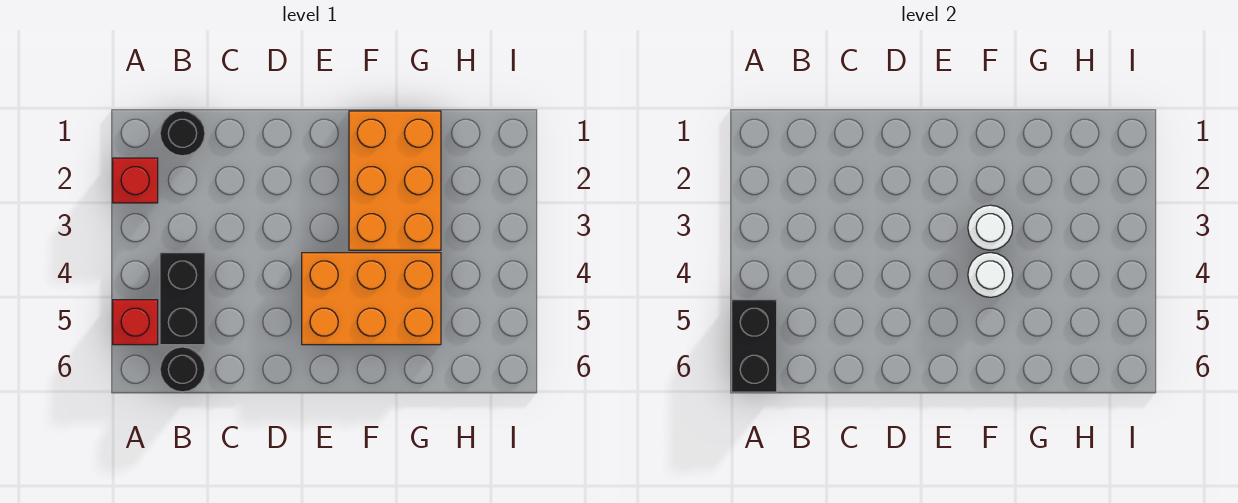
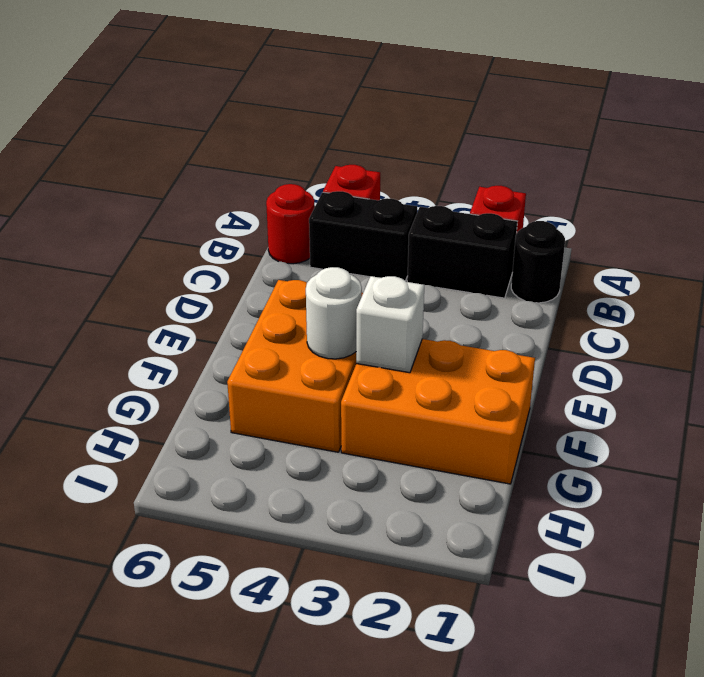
black brick A5:A6 level 2 -> black brick B2:B3 level 1
black round brick B6 level 1 -> red round brick B6 level 1
white round brick F3 level 2 -> white brick F3 level 2

